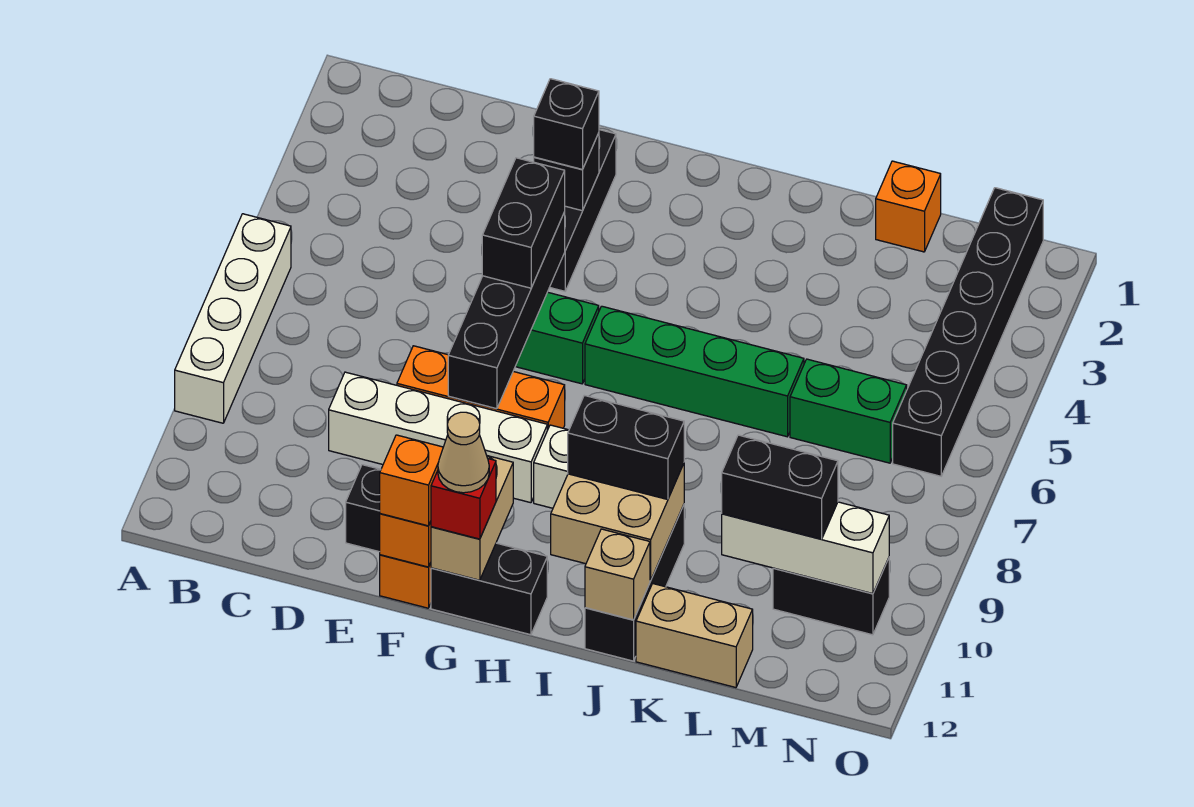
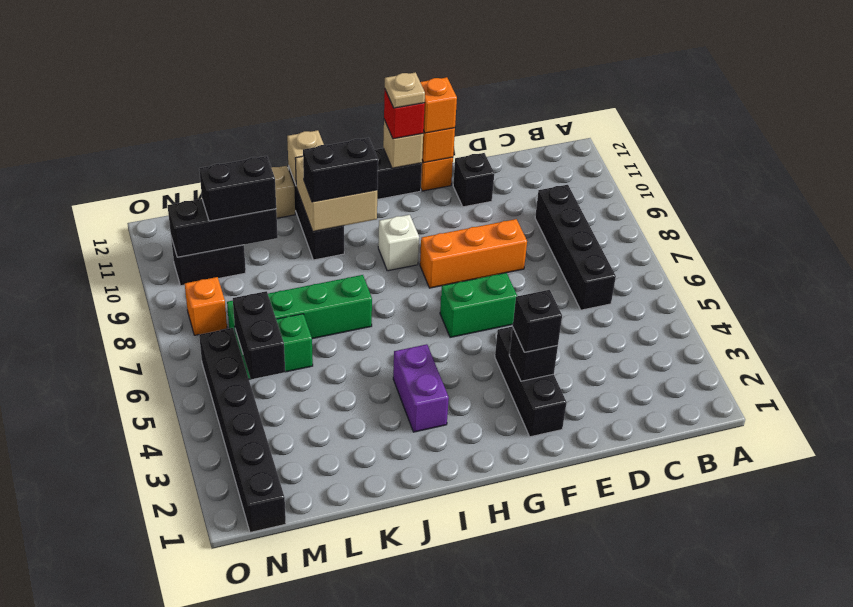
white brick A6:A9 level 1 -> none
white brick D9:G9 level 1 -> none
black brick F5:F8 level 2 -> black brick C6:C9 level 1
black brick F5:F6 level 3 -> black brick M5:M6 level 2
tan brick G11:G12 level 2 -> tan brick G12 level 2
tan cone G12 level 4 -> tan plate G12 level 4
green brick H6:K6 level 1 -> green brick J7:M7 level 1
none -> purple brick I3:I4 level 1
orange brick L1 level 1 -> orange brick N8 level 1
white brick L10:N10 level 2 -> black brick L10:N10 level 2

